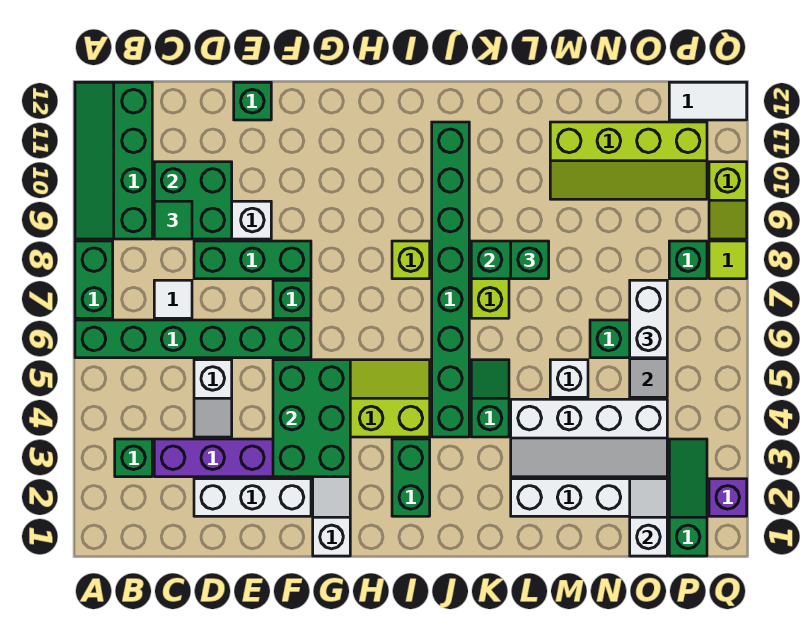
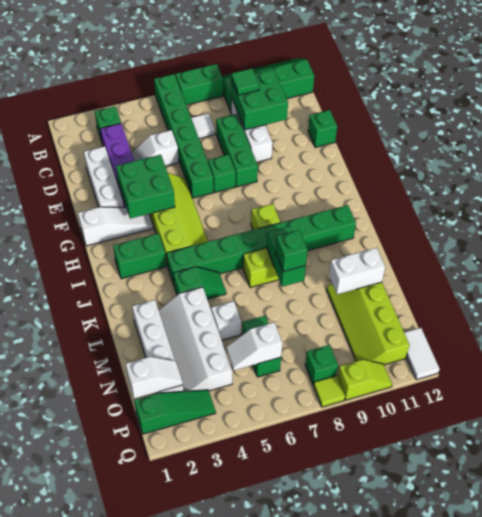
green brick F3:G5 level 2 -> green brick F3:G4 level 2
white brick O6:O7 level 3 -> white brick M10:M11 level 2
purple brick Q2 level 1 -> none
lime slope Q9:Q10 level 1 top 10 -> lime slope Q9:Q10 level 1 top 9

